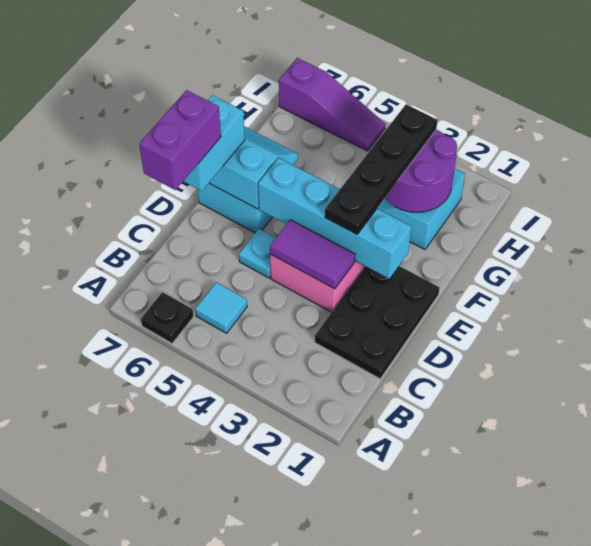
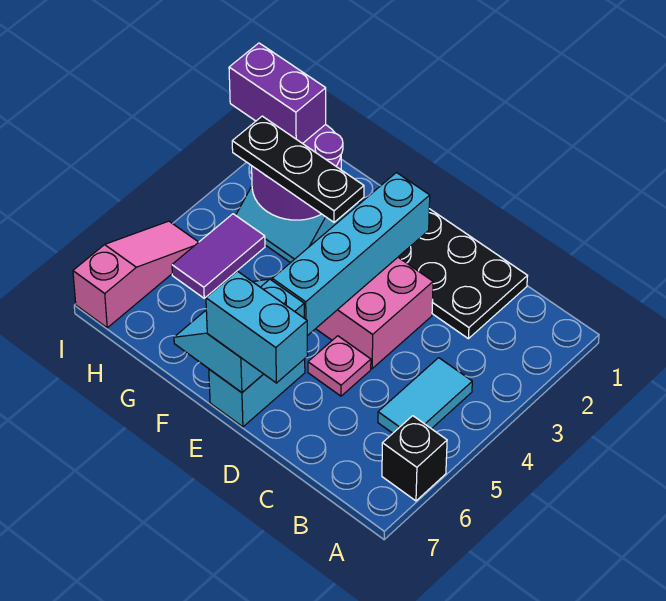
black plate A6 level 1 -> black brick A6 level 1
cyan tile B5 level 1 -> cyan tile B4:B5 level 1
purple brick C7:D7 level 4 -> purple brick H2:I2 level 3
purple tile D3:D4 level 2 -> purple tile H4:H5 level 1
cyan plate D5 level 1 -> pink plate D5 level 1
black plate E3:H3 level 3 -> black plate F3:H3 level 3
purple slope I5:I7 level 1 top 7 -> pink slope I5:I7 level 1 top 7

